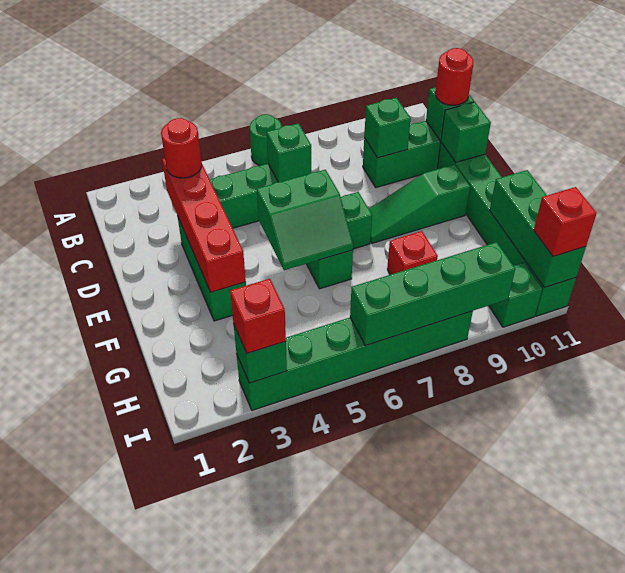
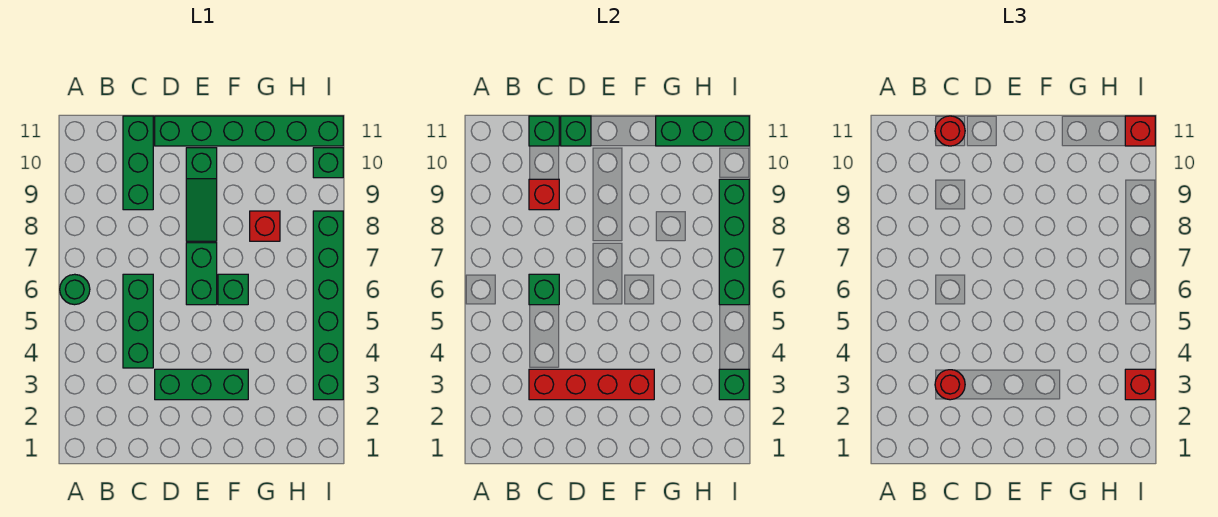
green brick C9 level 2 -> red brick C9 level 2
green slope E5:F6 level 2 top E -> none

